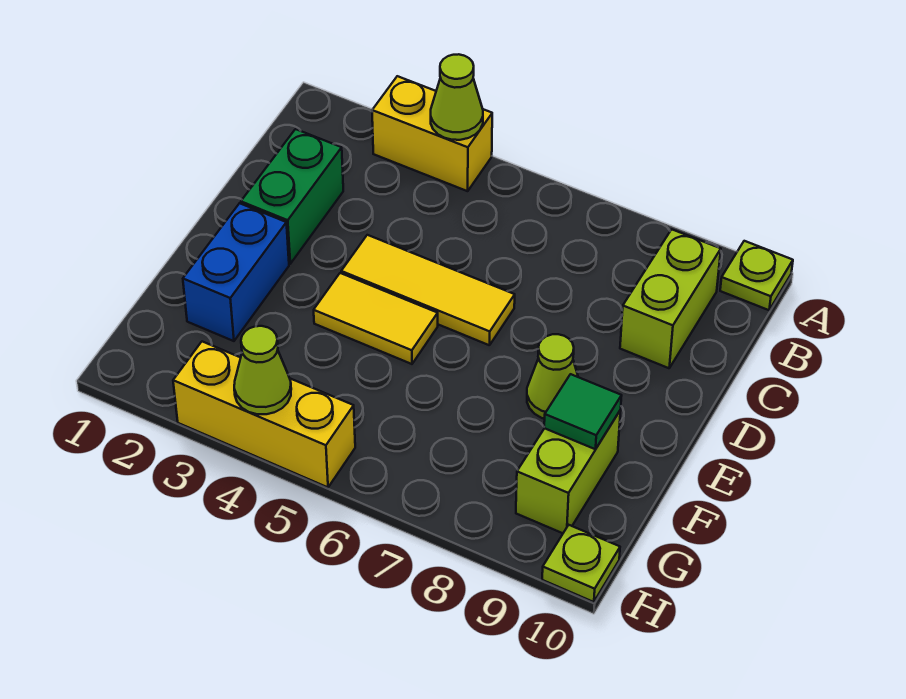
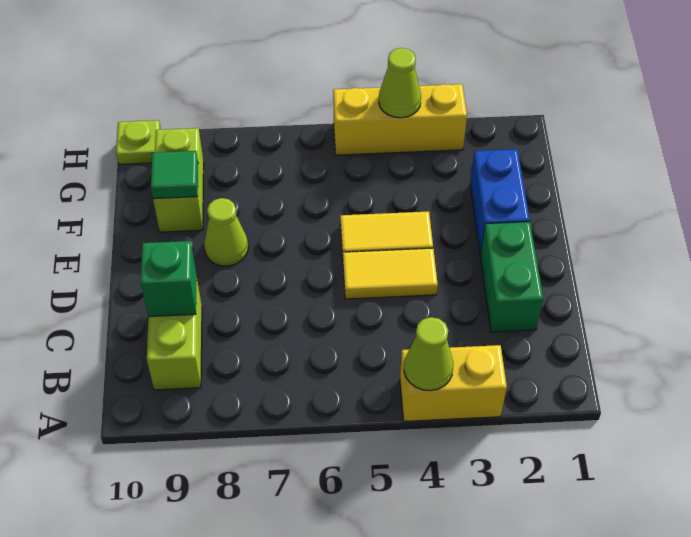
lime plate A10 level 1 -> none
none -> green brick C9 level 2
yellow tile D4:D6 level 1 -> yellow tile D4:D5 level 1

